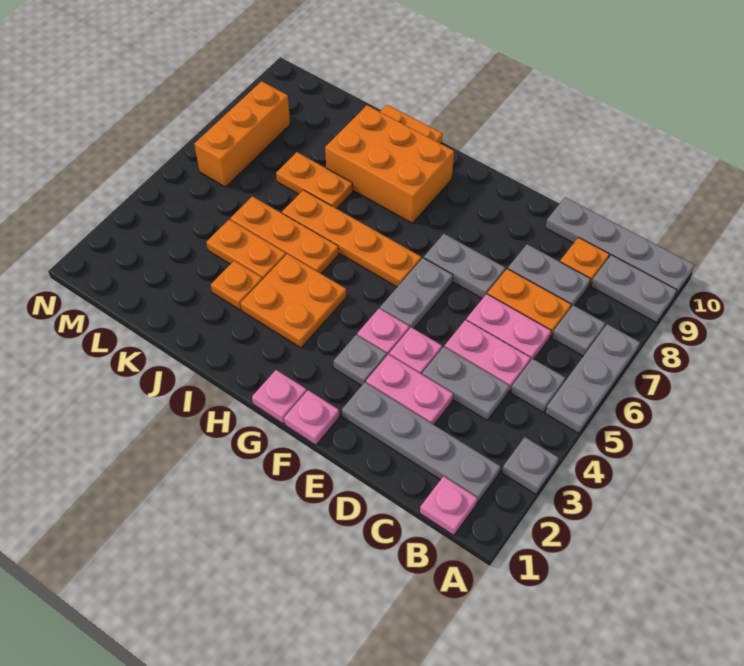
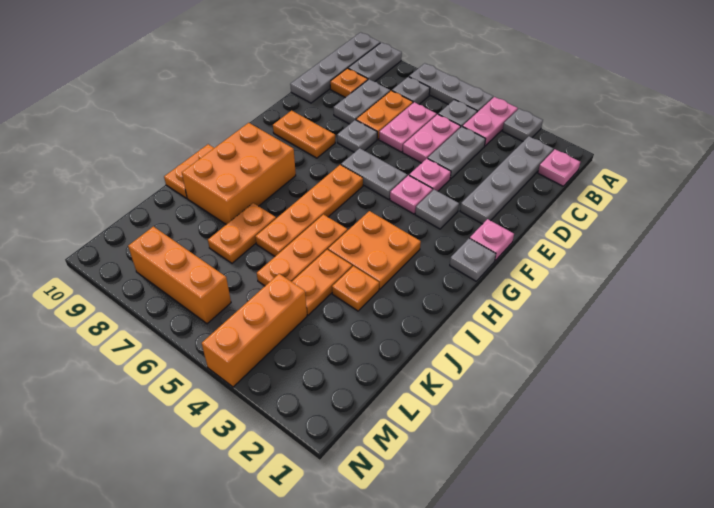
pink plate D3:E3 level 1 -> pink plate A4:B4 level 1
grey plate E7:F7 level 1 -> grey plate E7 level 1
none -> orange plate F8:F9 level 1
pink plate G1 level 1 -> grey plate G1 level 1
none -> orange brick L4:N4 level 1

